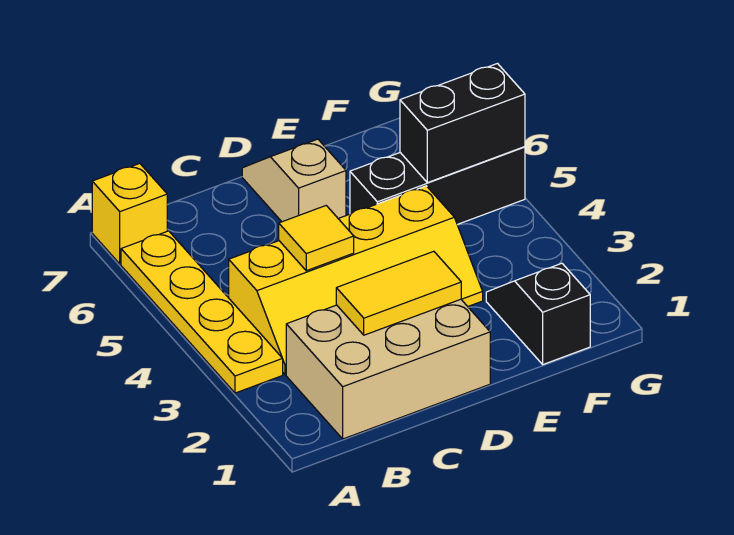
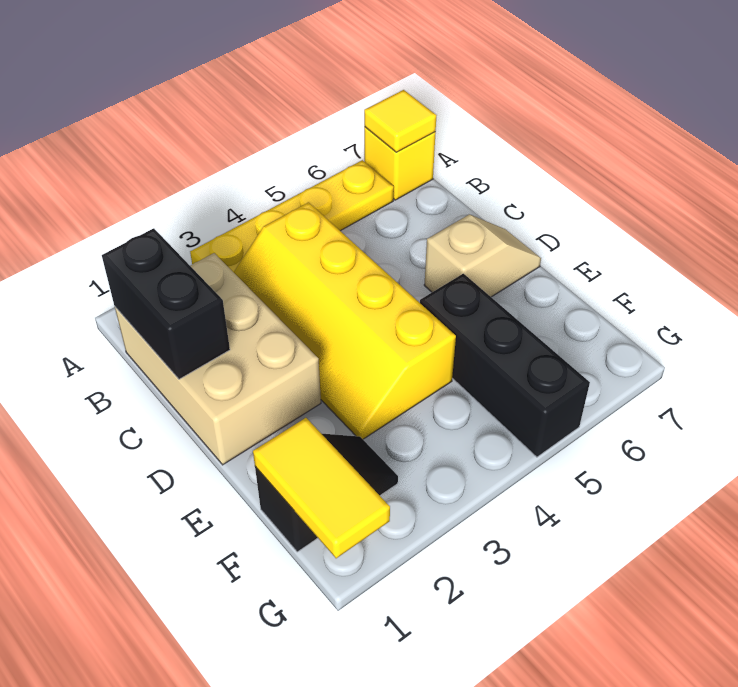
yellow tile C2:D2 level 2 -> yellow tile F1:G1 level 2
yellow tile C4 level 2 -> yellow tile A7 level 2
black brick F5:G5 level 2 -> black brick B1:C1 level 2

